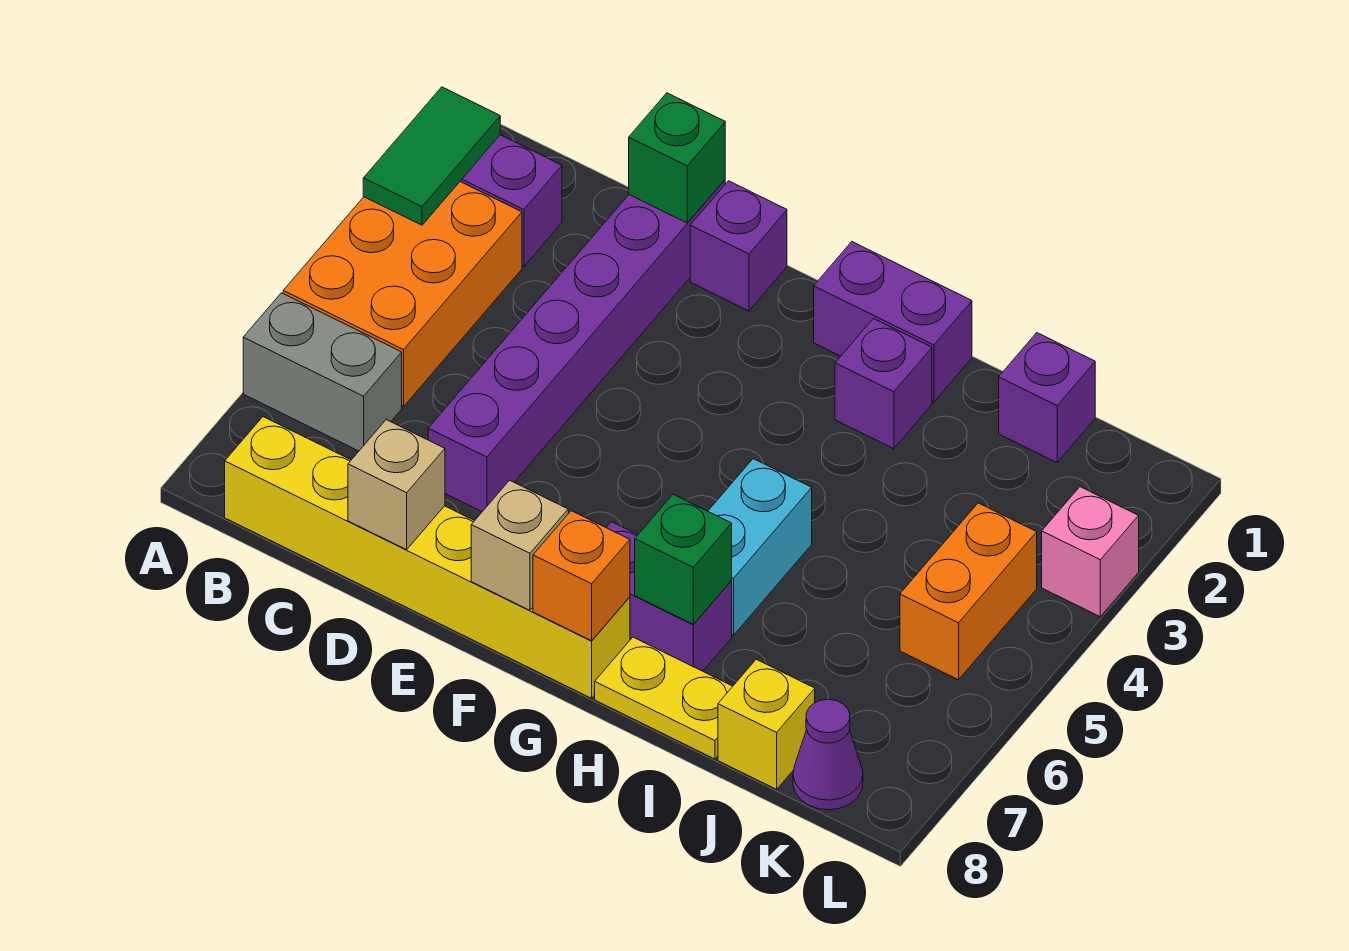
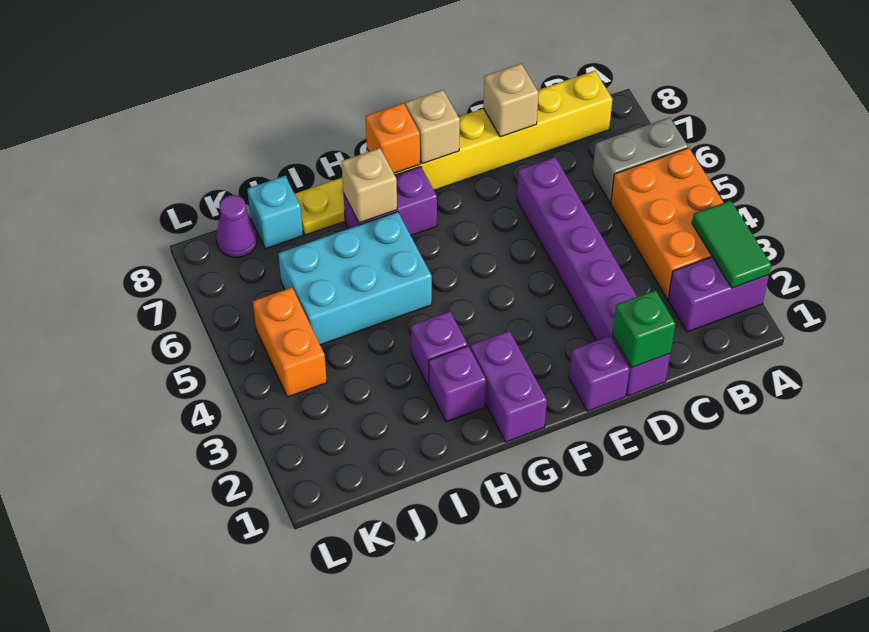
purple brick G1:H1 level 1 -> purple brick G1:G2 level 1
cyan brick H5:H6 level 1 -> cyan brick H5:J6 level 1
green brick H7 level 2 -> tan brick H7 level 2
purple brick J1 level 1 -> purple brick H3 level 1
yellow brick J8 level 1 -> cyan brick J8 level 1
pink brick L3 level 1 -> none

